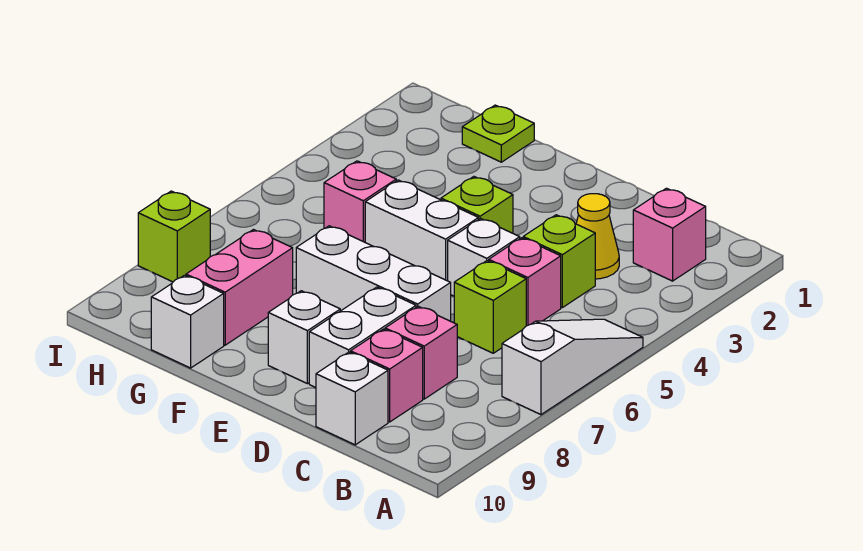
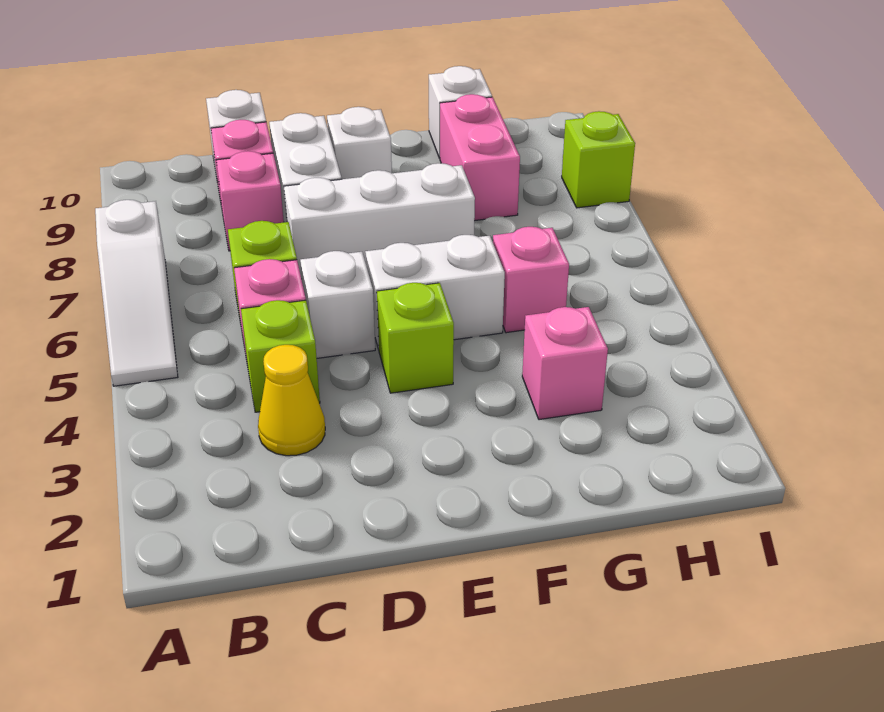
pink brick B2 level 1 -> pink brick G3 level 1
lime plate G1 level 1 -> none

